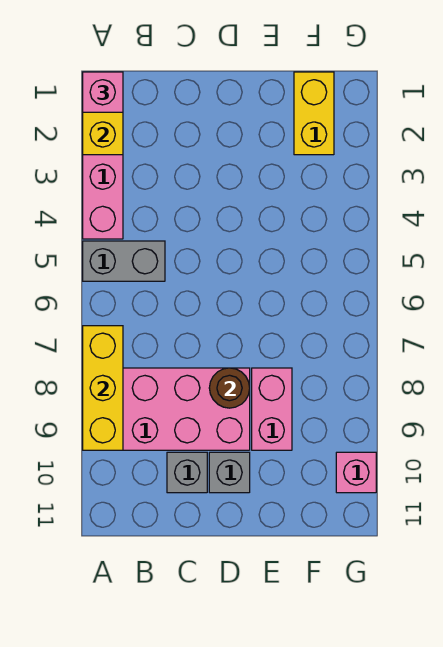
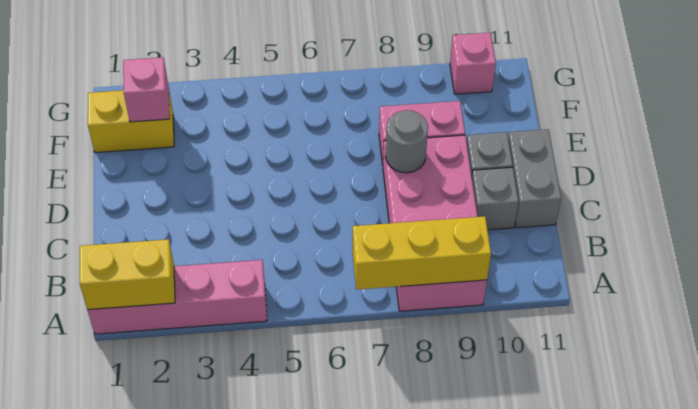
pink brick A1 level 3 -> pink brick F2 level 2
grey brick A5:B5 level 1 -> grey brick C11:D11 level 1
brown round brick D8 level 2 -> grey round brick D8 level 2

